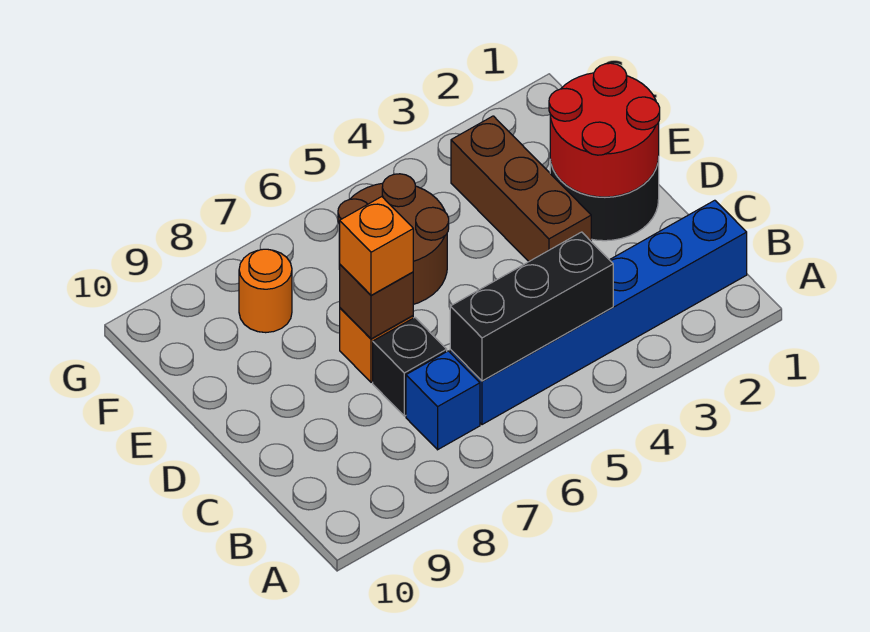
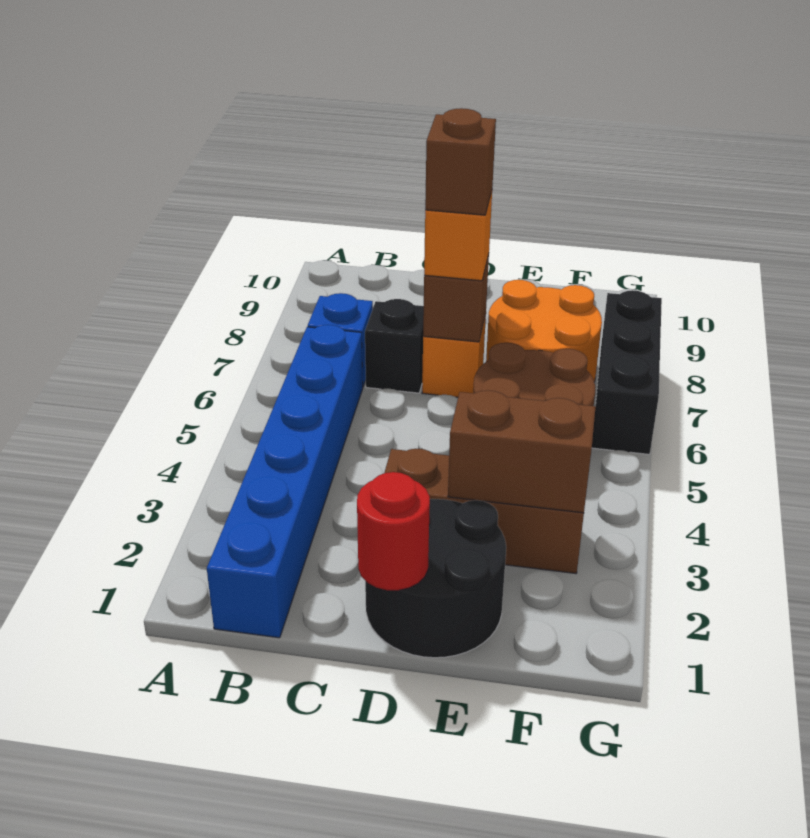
black brick B4:B6 level 2 -> black brick G6:G8 level 1
red round brick D1:E2 level 2 -> red round brick D1 level 2
none -> brown brick D7 level 4
none -> brown brick E3:F3 level 2
orange round brick F8 level 1 -> orange round brick E7:F8 level 1

